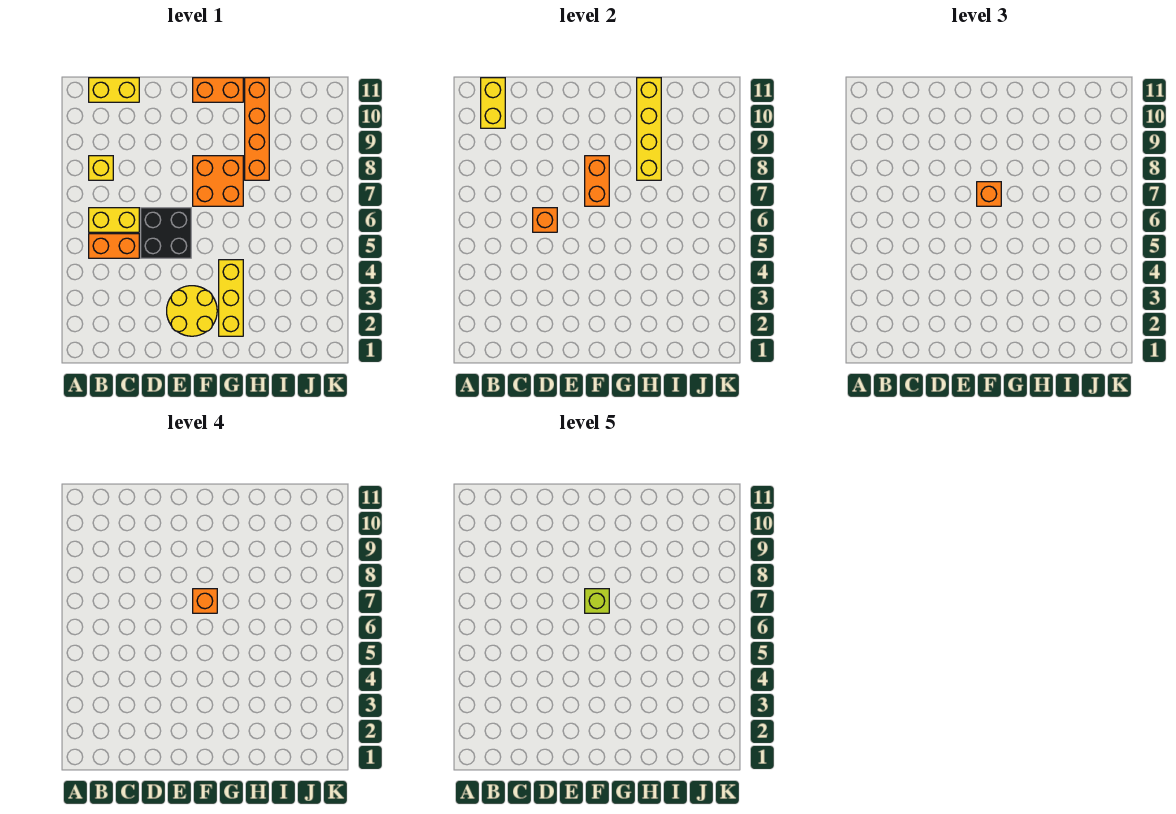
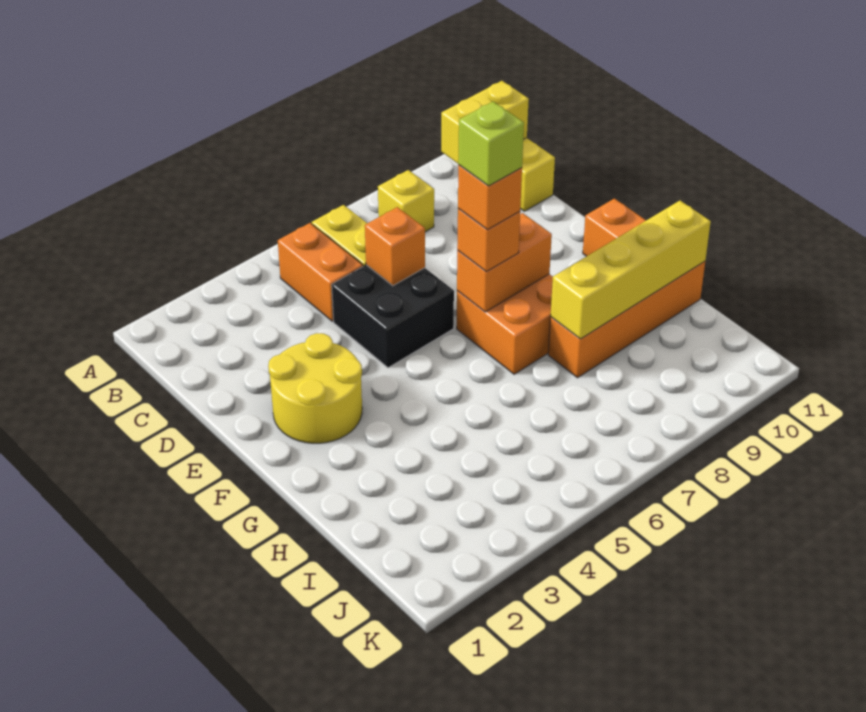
yellow brick G2:G4 level 1 -> none

